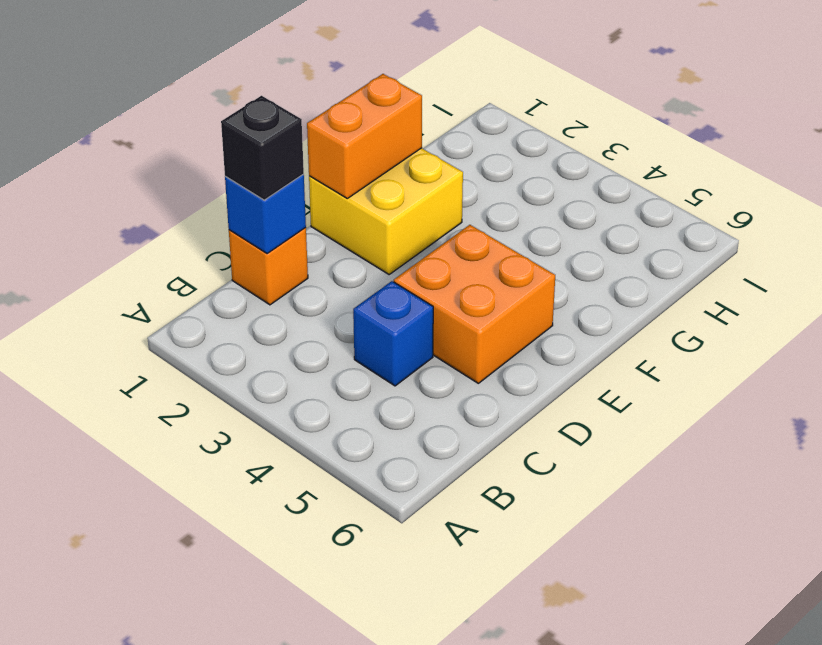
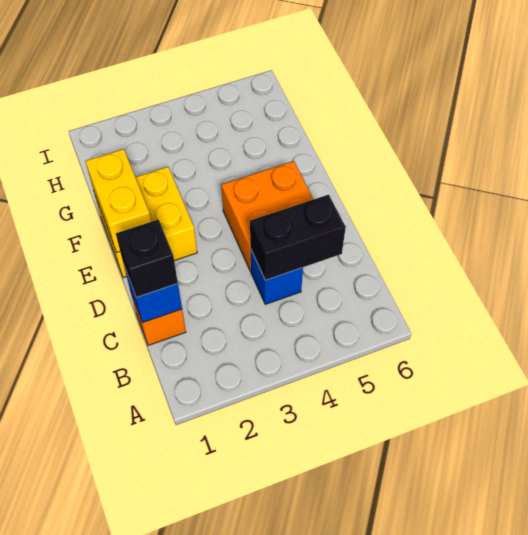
none -> black brick C4:C5 level 2
orange brick E1:F1 level 2 -> yellow brick E1:F1 level 2

